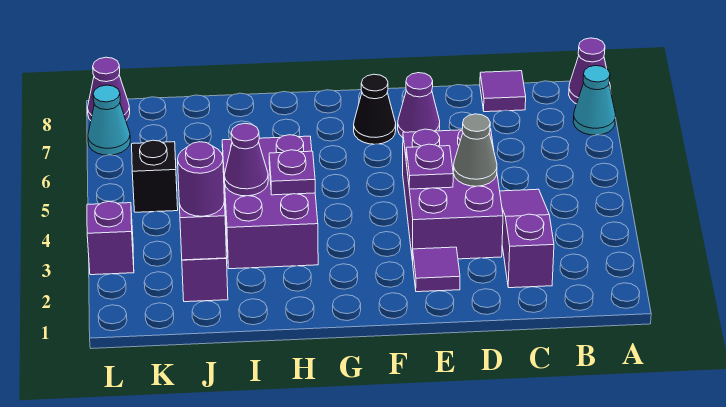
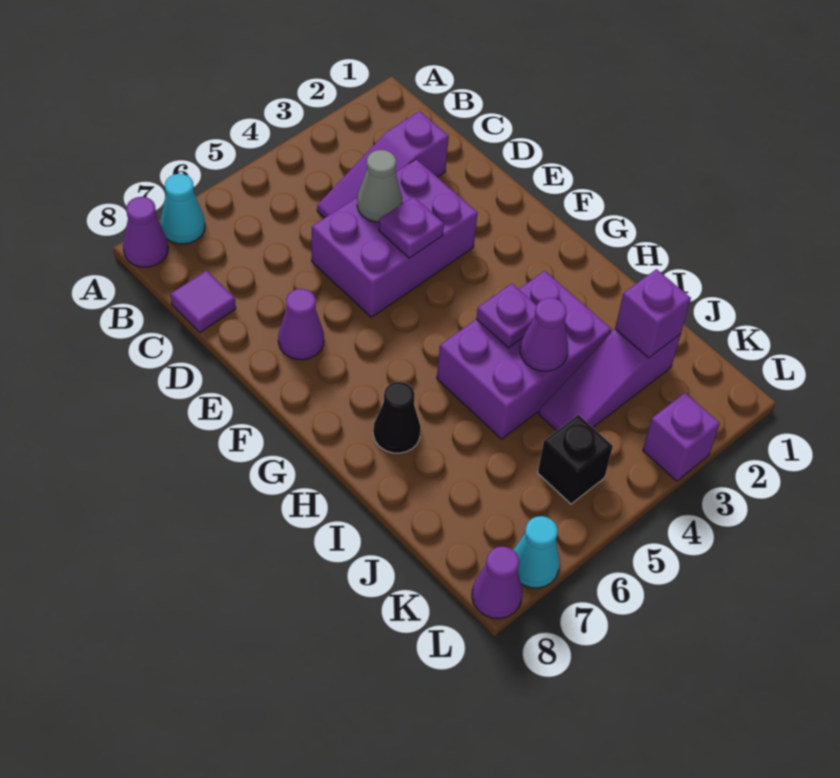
purple tile E2 level 1 -> none
black cone F7 level 1 -> black cone H7 level 1
purple round brick J2 level 3 -> none

